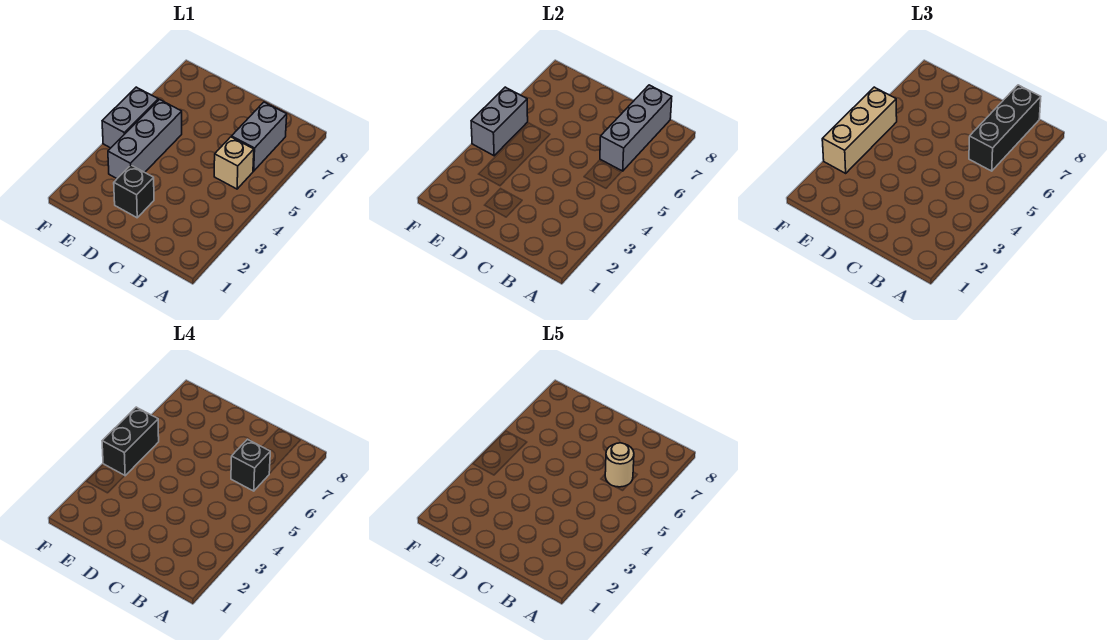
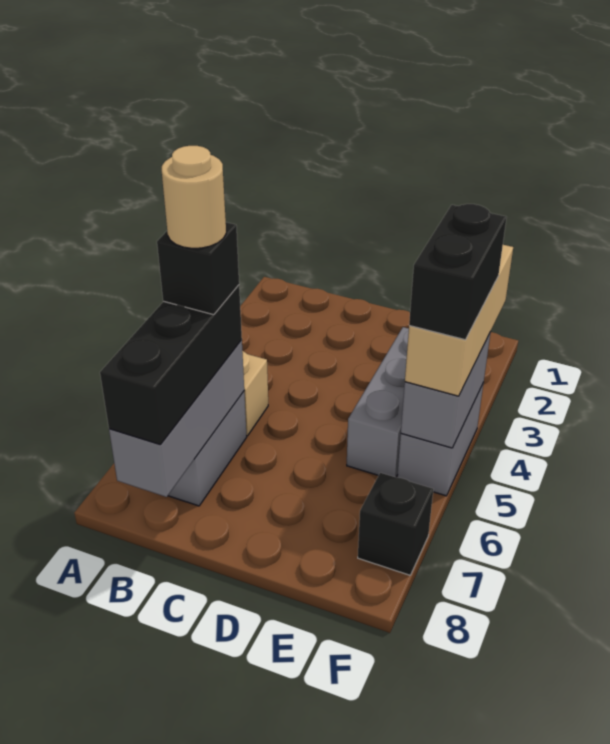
black brick D2 level 1 -> black brick F7 level 1

